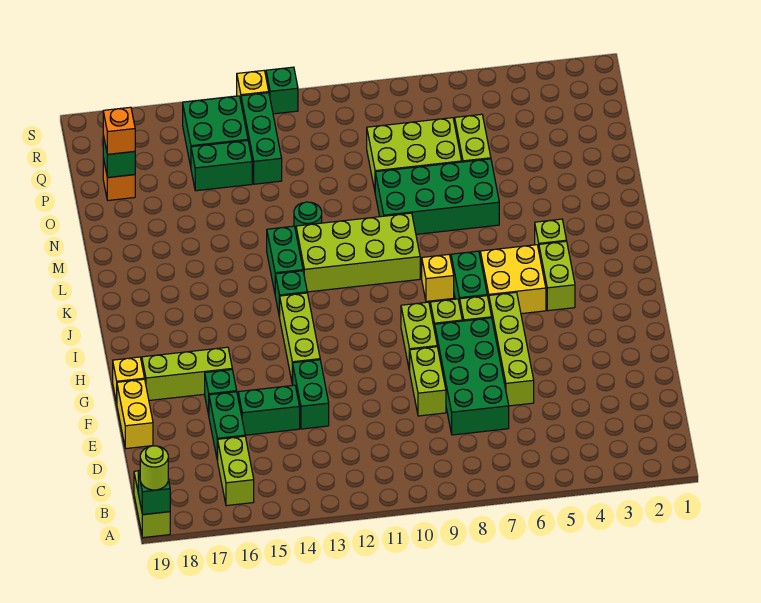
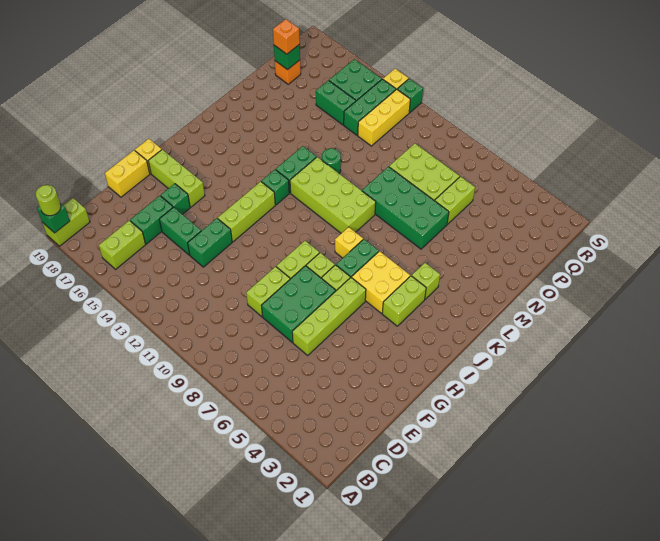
green brick D7:G8 level 1 -> green brick E7:G8 level 1
none -> yellow brick P12:R12 level 1

